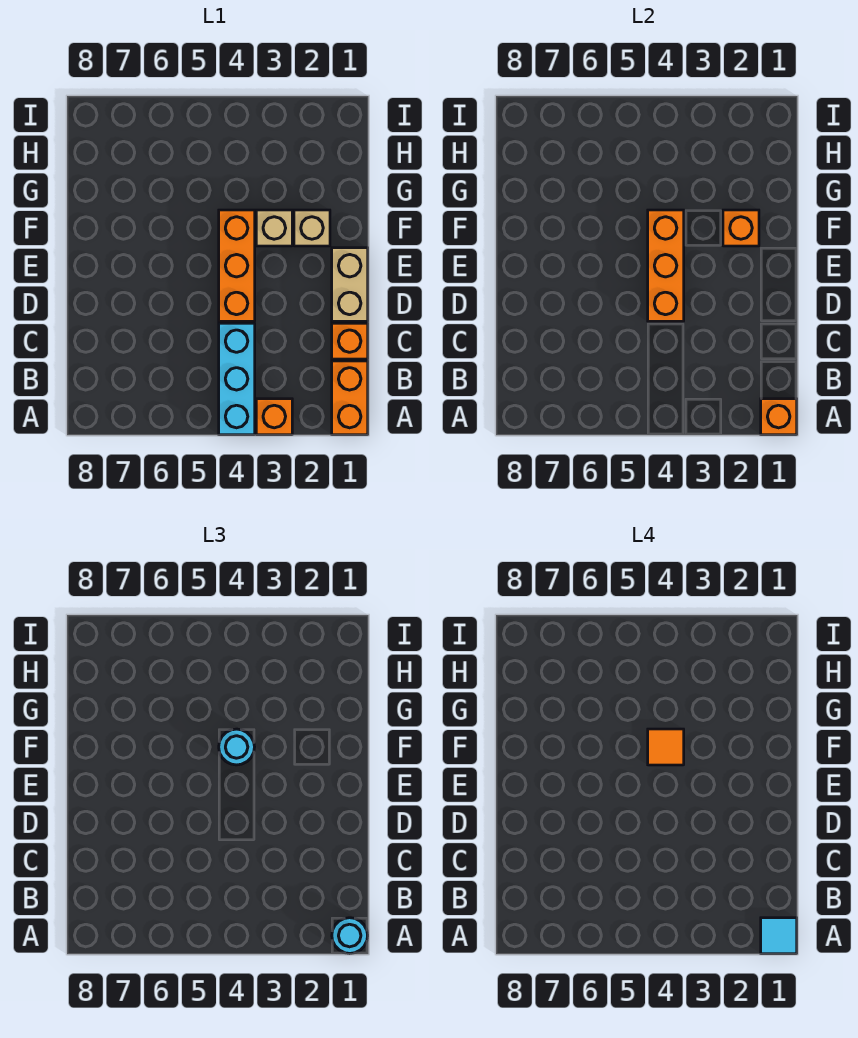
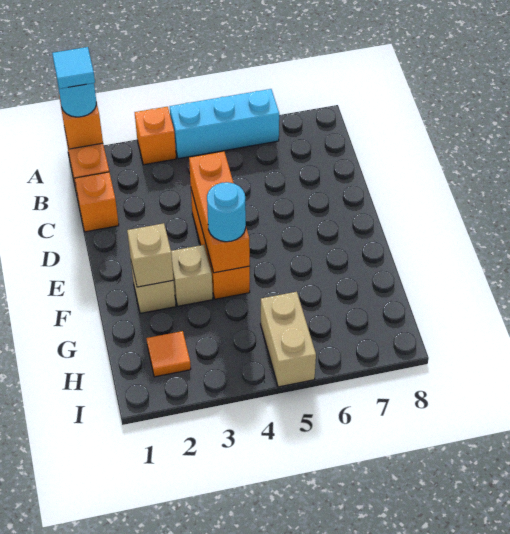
cyan brick A4:C4 level 1 -> cyan brick A4:A6 level 1
tan brick D1:E1 level 1 -> tan brick H5:I5 level 1
orange brick F2 level 2 -> tan brick F2 level 2
orange tile F4 level 4 -> orange tile H2 level 1

